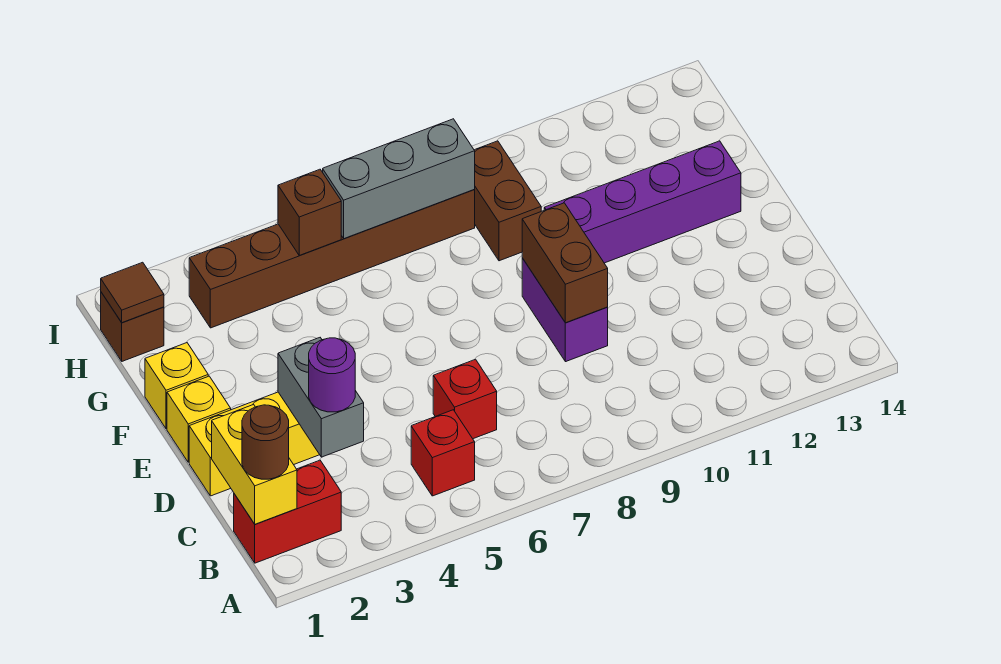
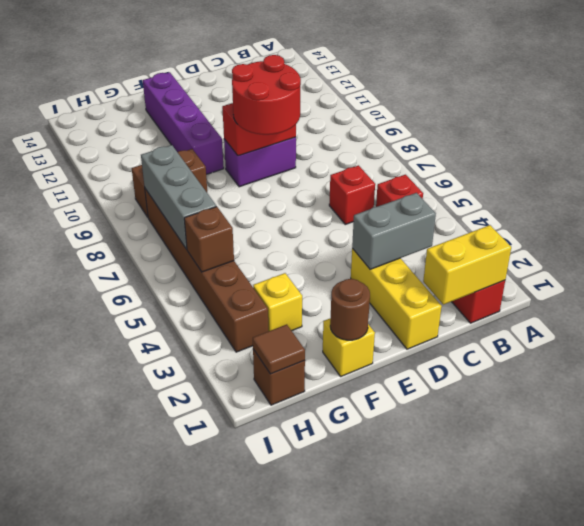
brown round brick B1 level 3 -> brown round brick F1 level 2
purple round brick C3 level 3 -> none
none -> red round brick D8:E9 level 3
brown brick D9:E9 level 2 -> red brick D9:E9 level 2
yellow brick E1 level 1 -> yellow brick G3 level 1

